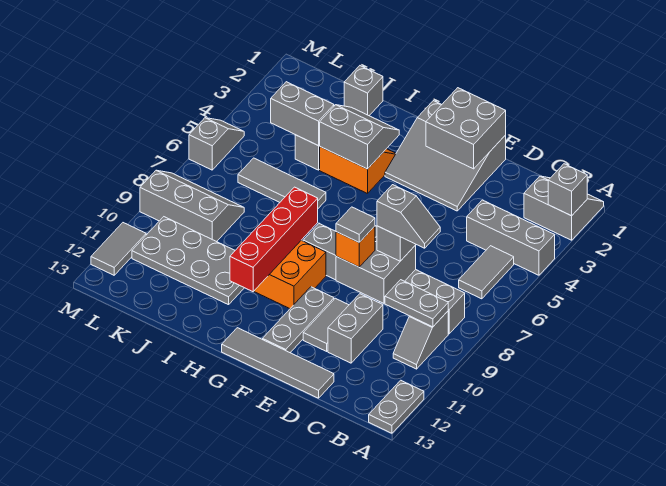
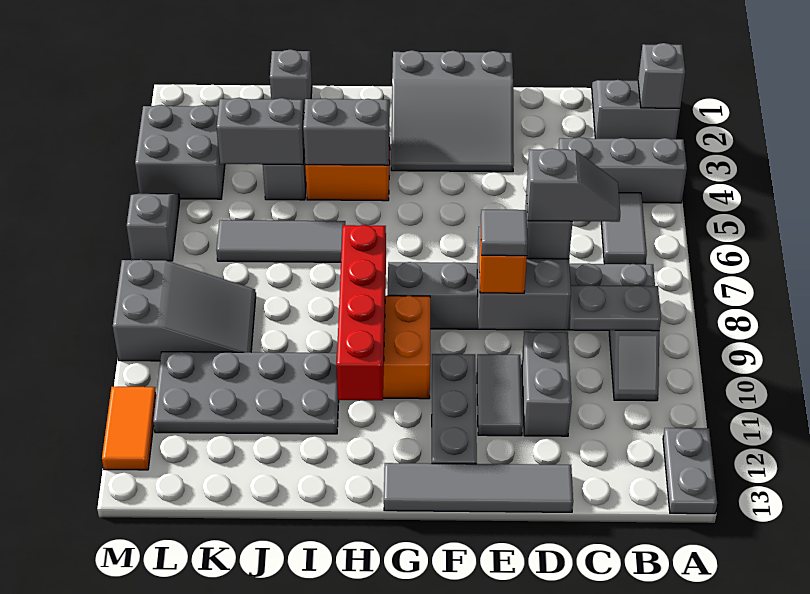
grey brick E1:F2 level 2 -> grey brick L3:M4 level 1
grey slope K8:M9 level 1 top 9 -> grey slope K8:M9 level 1 top M
grey tile M11:M12 level 1 -> orange tile M11:M12 level 1

